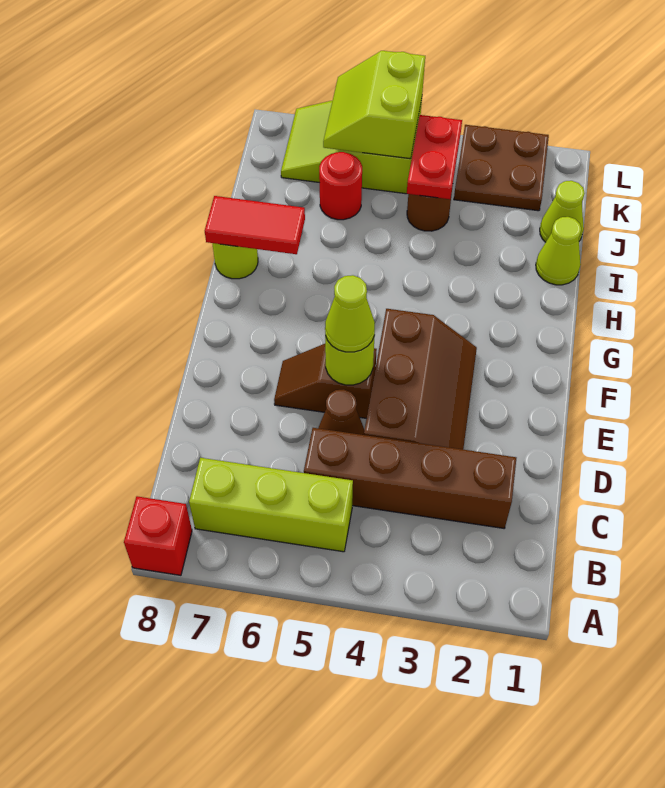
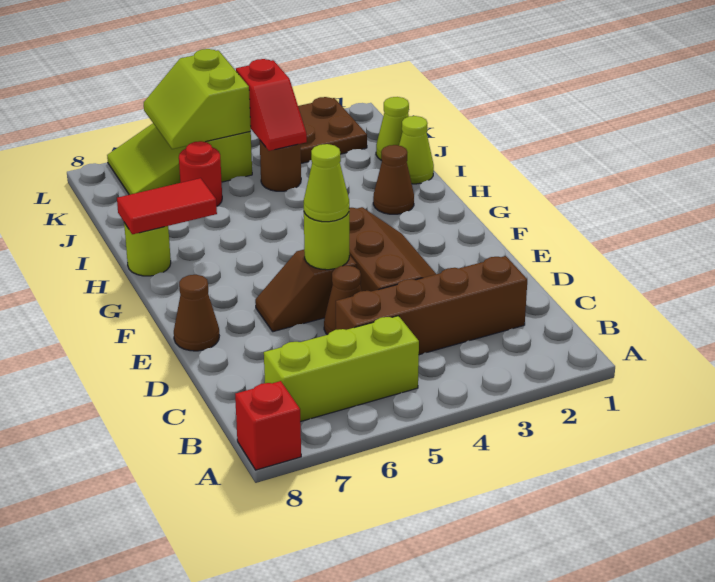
none -> brown cone E8 level 1
none -> brown cone H2 level 1
red plate J4:K4 level 2 -> red slope J4:K4 level 2 top K

